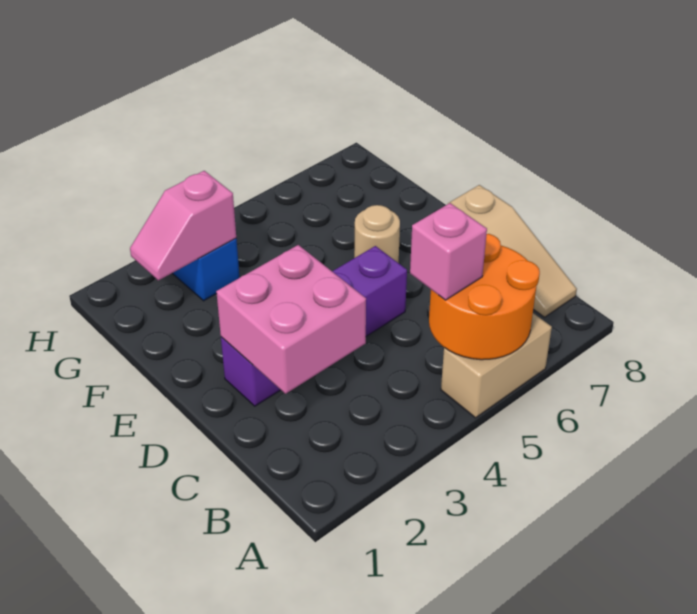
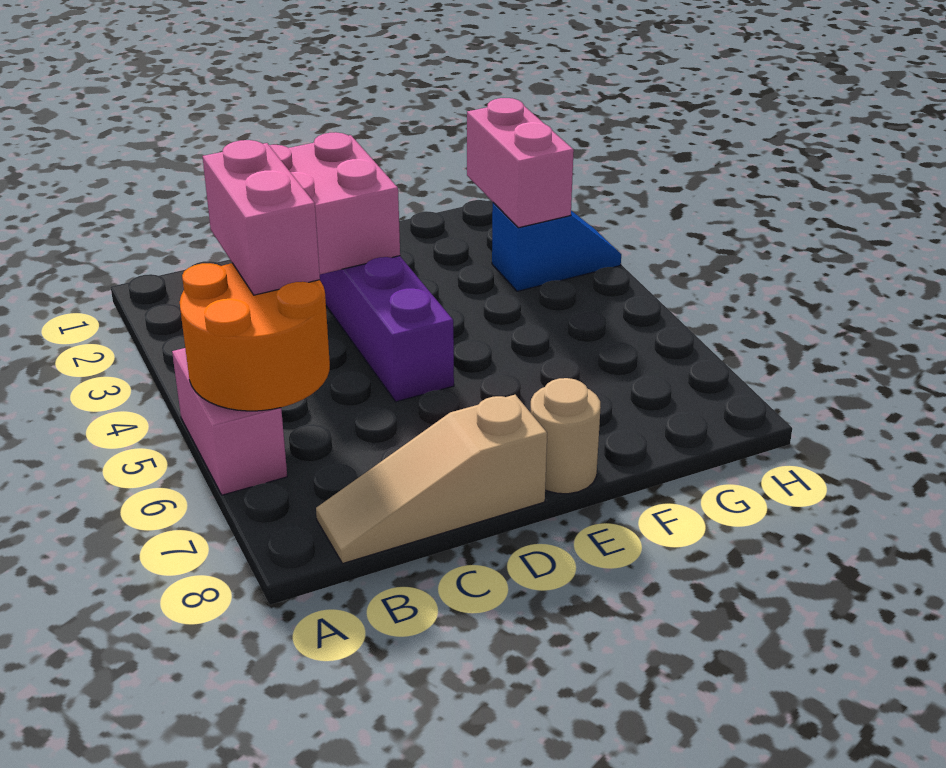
tan brick A5:A6 level 1 -> pink brick A5:A6 level 1
pink brick B5 level 3 -> pink brick B4:B5 level 3
tan round brick E6 level 1 -> tan round brick E8 level 1
pink slope G2:G3 level 2 top 3 -> pink brick G2:G3 level 2

